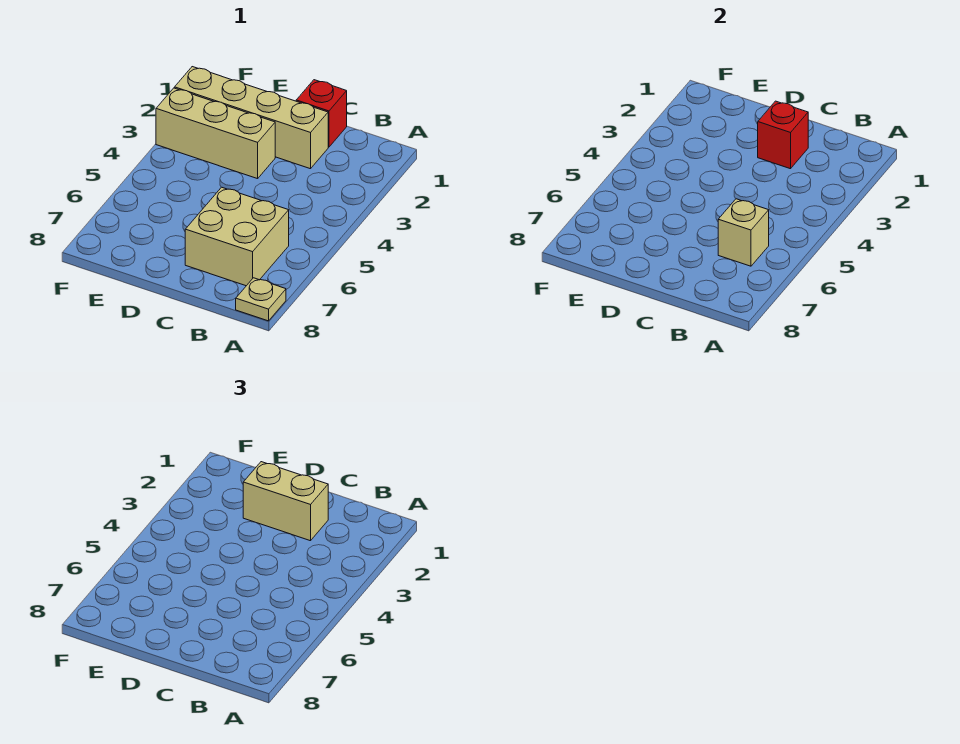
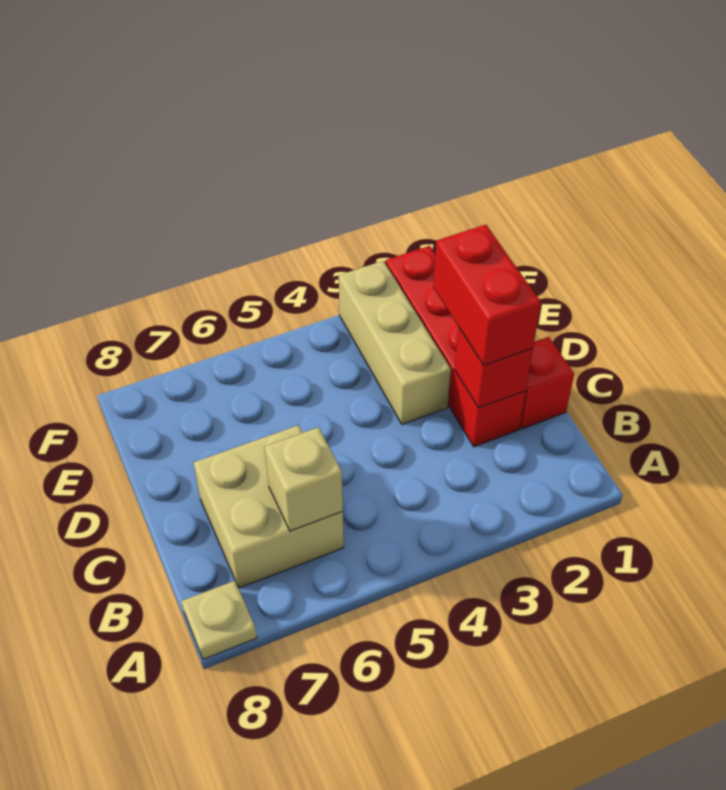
tan brick C2:F2 level 1 -> red brick C2:F2 level 1
tan brick C2:D2 level 3 -> red brick C2:D2 level 3

